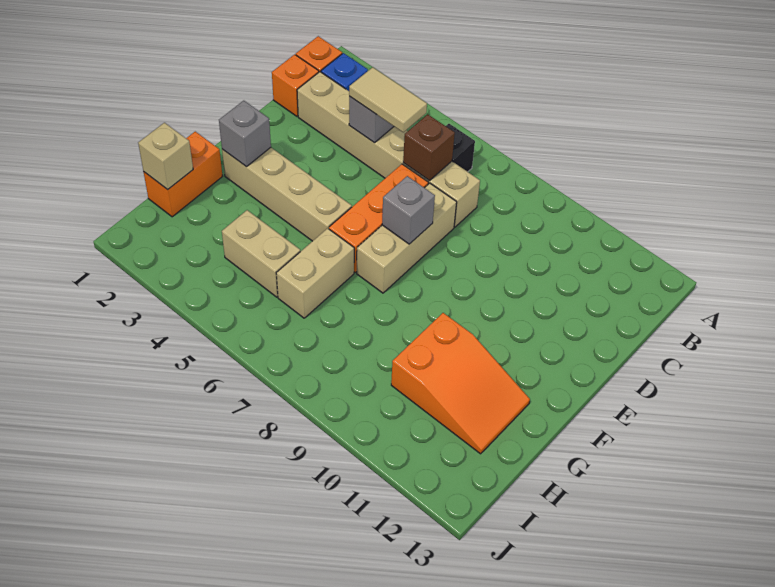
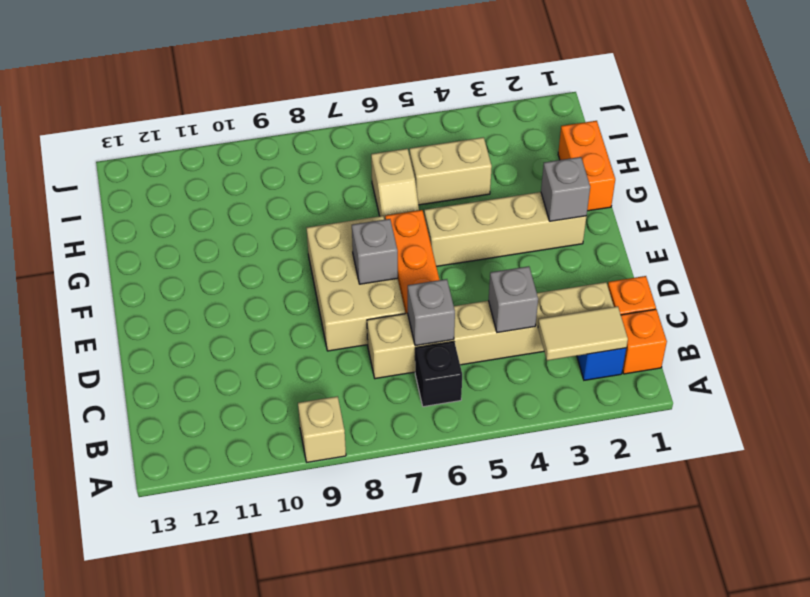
tan tile C4:C5 level 3 -> tan tile B2:B3 level 2
brown brick C6 level 2 -> grey brick C6 level 2
tan brick D7:F7 level 1 -> tan brick D7:F8 level 1
tan brick G6:H6 level 1 -> tan slope G6:H6 level 1 top H
orange slope G10:H12 level 1 top 10 -> none
tan brick H1 level 2 -> tan brick A9 level 1

